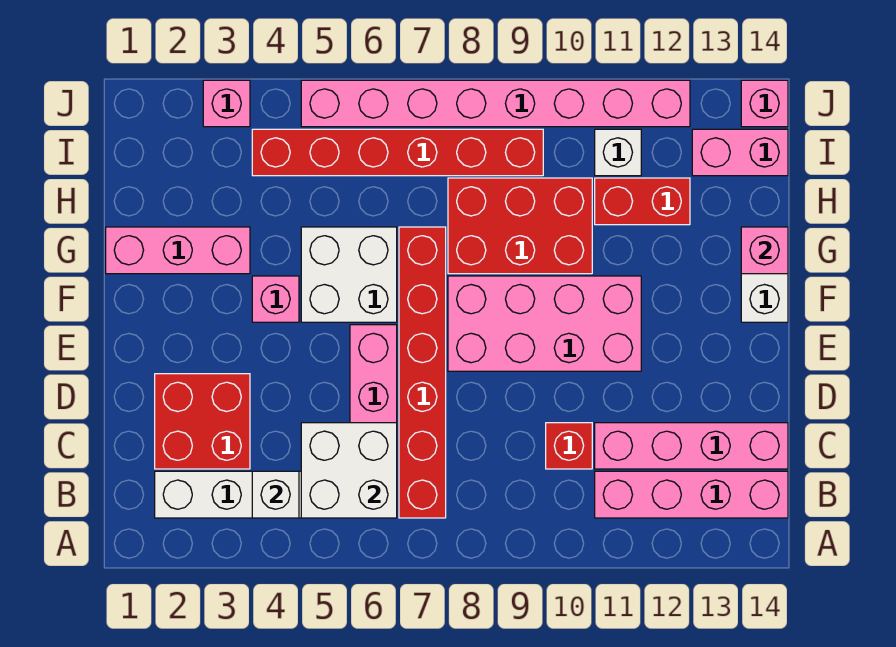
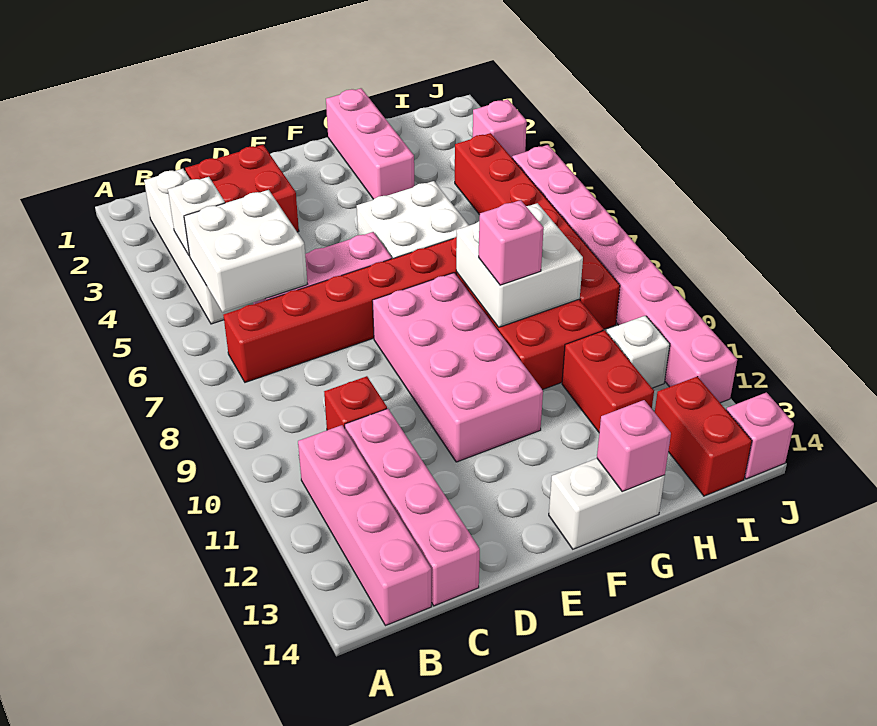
pink brick F4 level 1 -> pink brick G9 level 3
none -> white brick G8:H9 level 2
pink brick I13:I14 level 1 -> red brick I13:I14 level 1

